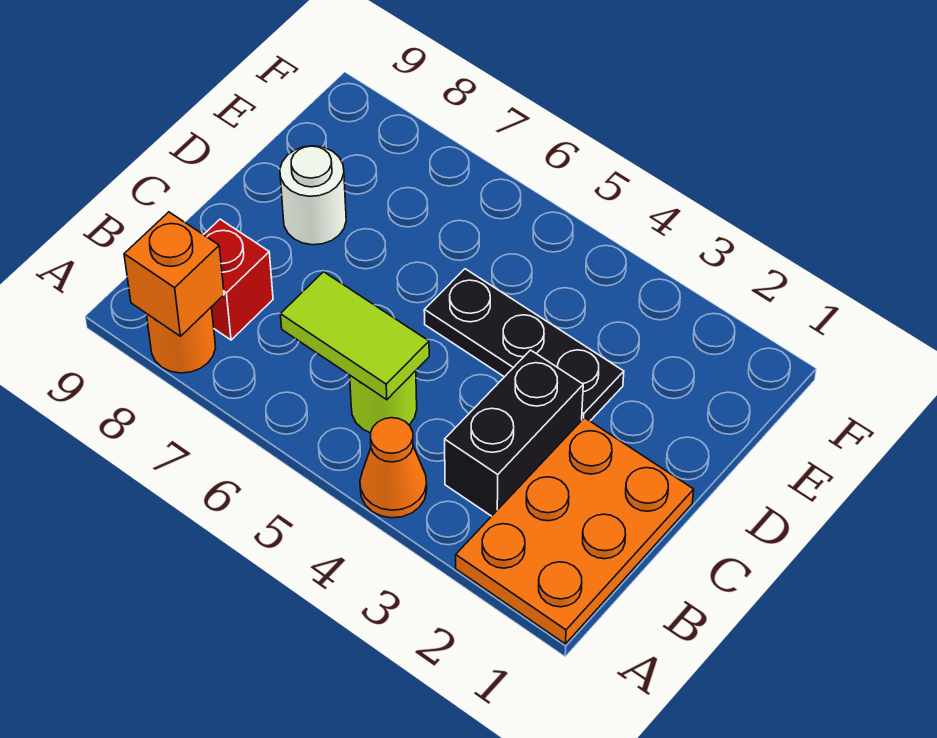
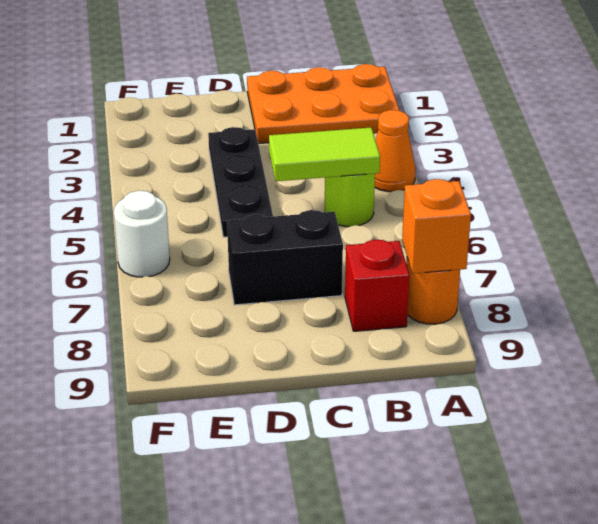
black brick B3:C3 level 1 -> black brick C7:D7 level 1
lime tile B5:B6 level 2 -> lime tile B5:C5 level 2
white round brick D8 level 1 -> white round brick F6 level 1

